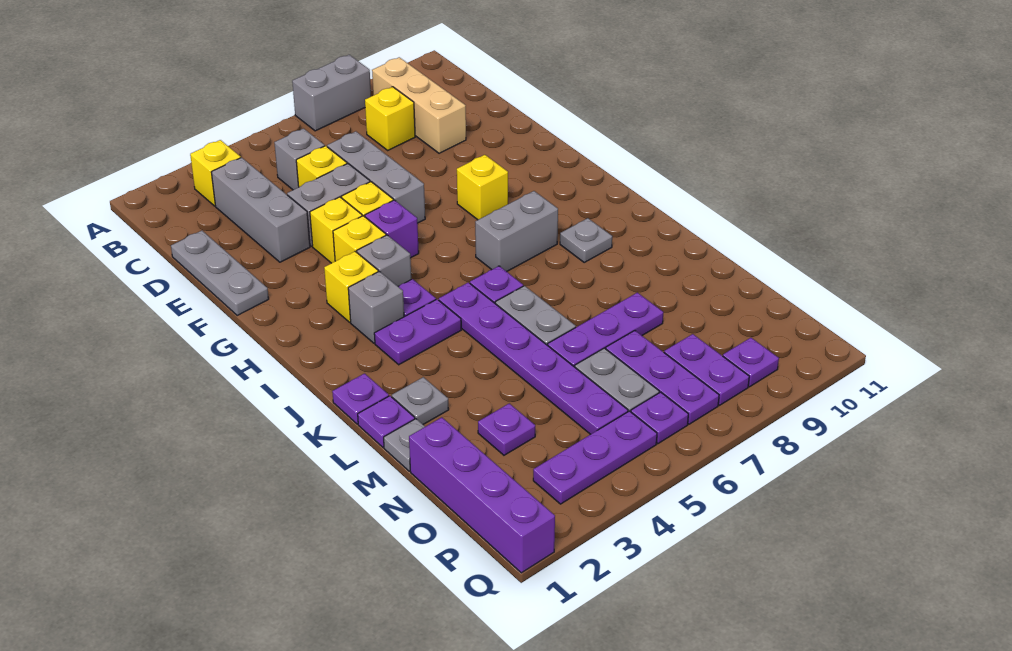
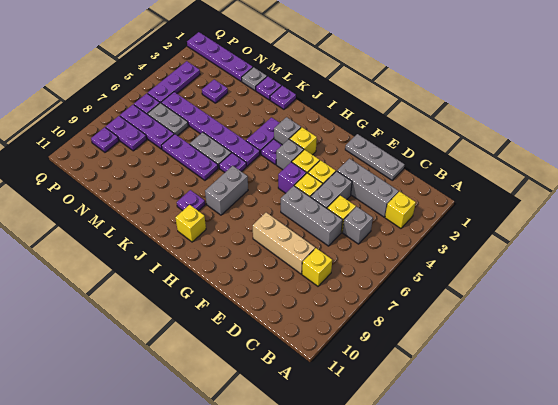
grey brick A7:A8 level 1 -> none
tan brick B9:D9 level 1 -> tan brick D8:F8 level 1
yellow brick G8 level 1 -> yellow brick I10 level 1
grey plate J9 level 1 -> purple plate J9 level 1
grey plate L2 level 1 -> none
purple plate M6:M8 level 1 -> purple plate K7:M7 level 1
purple brick N1:Q1 level 1 -> purple plate N1:Q1 level 1

